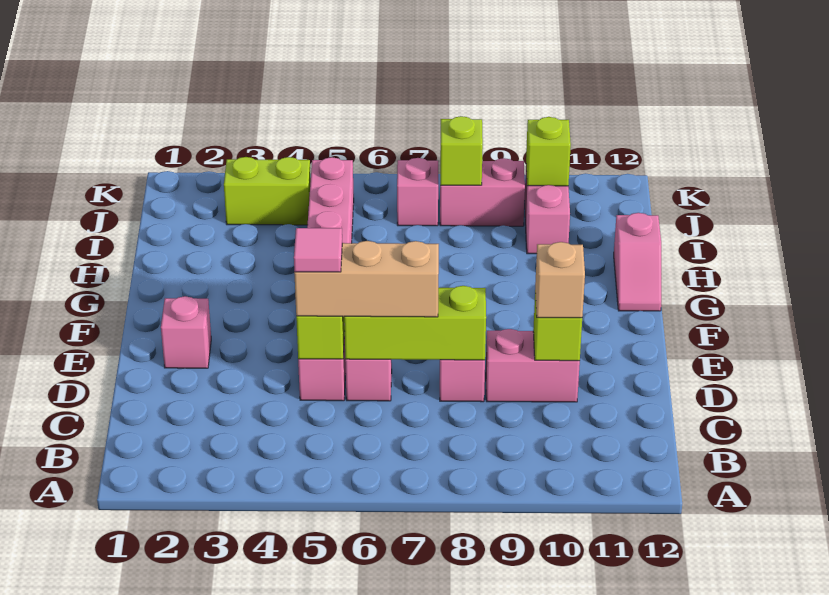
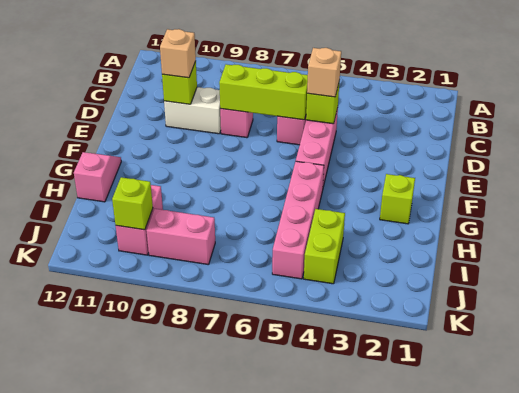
tan brick D5:D7 level 3 -> tan brick D5 level 3
pink tile D5 level 4 -> none
pink brick D9:D10 level 1 -> white brick D9:D10 level 1
pink brick E2 level 1 -> none
lime brick J3:J4 level 1 -> lime brick I4:J4 level 1
pink brick J7 level 1 -> none
lime brick J8 level 2 -> lime brick G2 level 1

